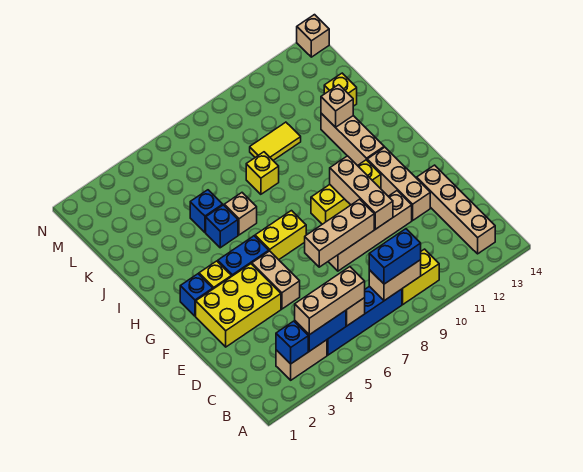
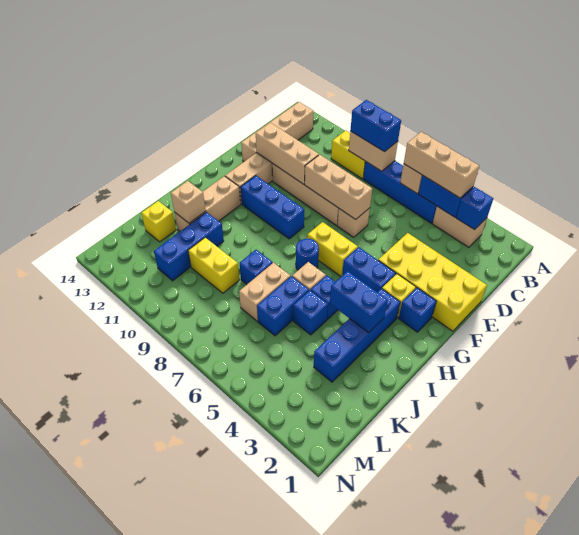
yellow brick E2:F4 level 1 -> yellow brick E1:F4 level 1
tan brick E5:F5 level 1 -> tan brick J7:K7 level 1
tan brick E10:G10 level 2 -> tan brick E10:E12 level 2
yellow brick G9:G11 level 1 -> blue brick G9:G11 level 1
none -> blue brick H3:K3 level 1
none -> blue round brick H7 level 1
none -> blue brick I3:I4 level 2
none -> blue brick J6:K6 level 1
yellow brick J8 level 1 -> blue brick J8 level 1
none -> blue brick J11:L11 level 1
yellow tile K9:K10 level 1 -> yellow brick K9:K10 level 1
tan brick N14 level 1 -> tan brick E7 level 1

